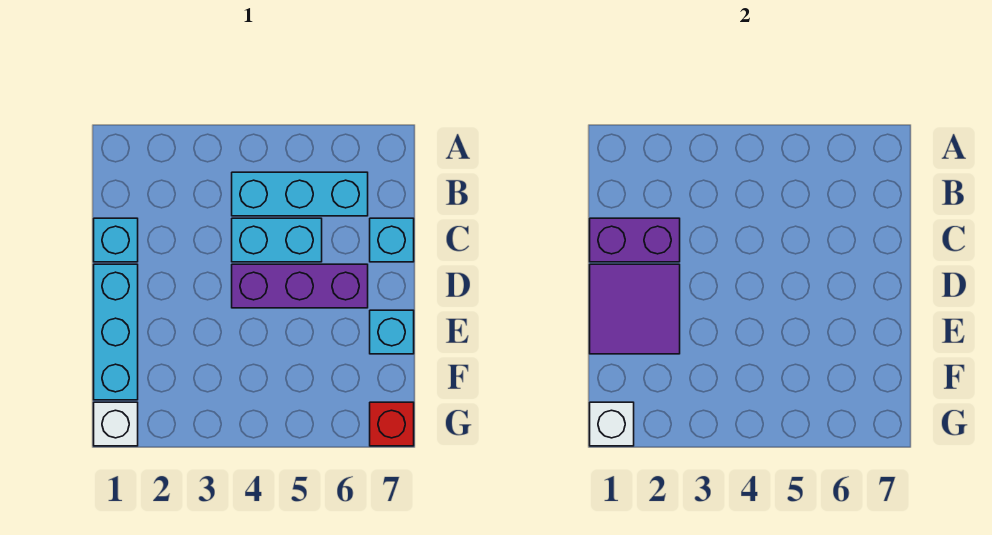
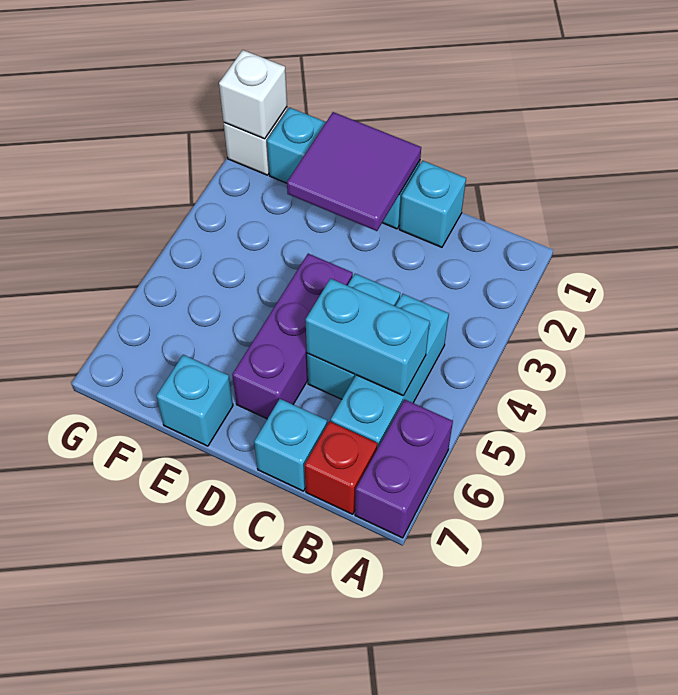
none -> cyan brick B5:C5 level 2
purple brick C1:C2 level 2 -> purple brick A6:A7 level 1
red brick G7 level 1 -> red brick B7 level 1

